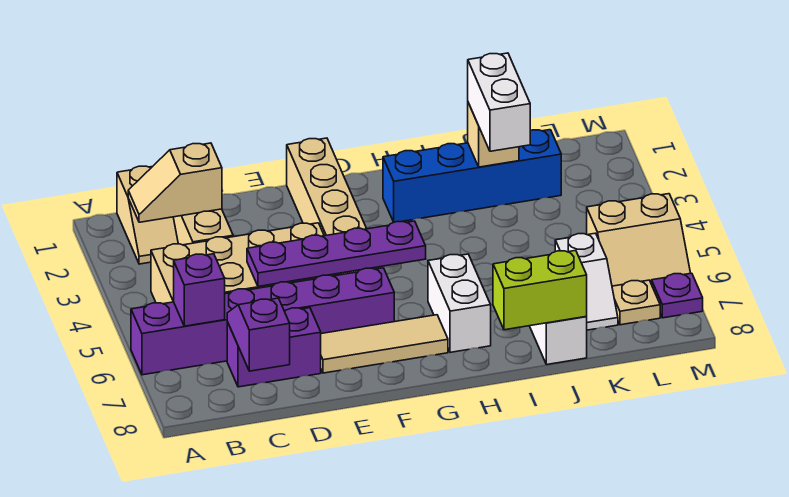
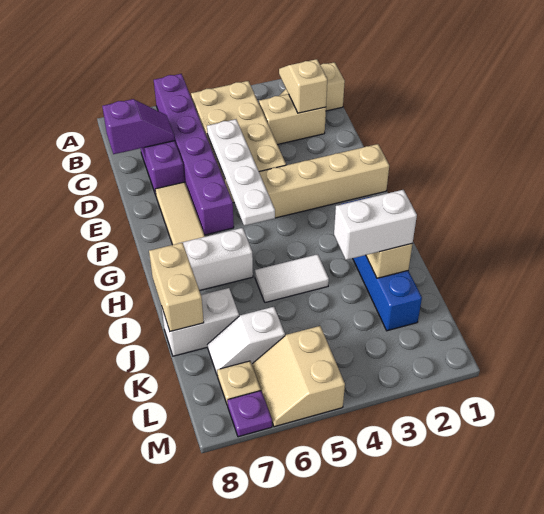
purple brick B6 level 2 -> none
purple plate D5:G5 level 2 -> white plate D5:G5 level 2
none -> white tile I4:I5 level 1
lime brick I8:J8 level 2 -> tan brick I8:J8 level 2

